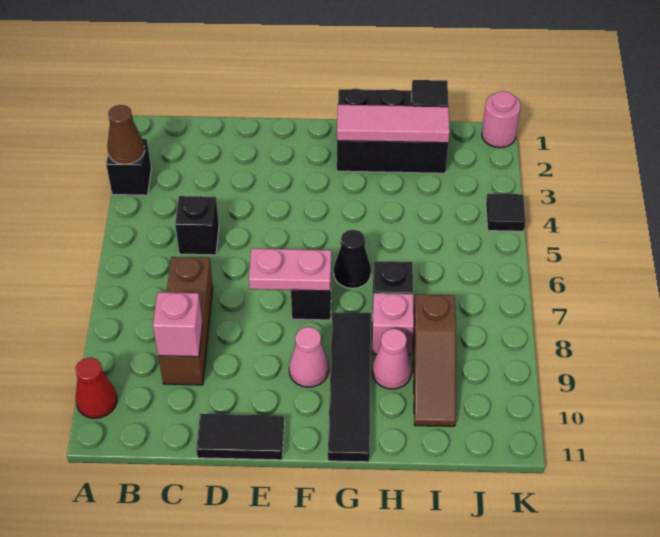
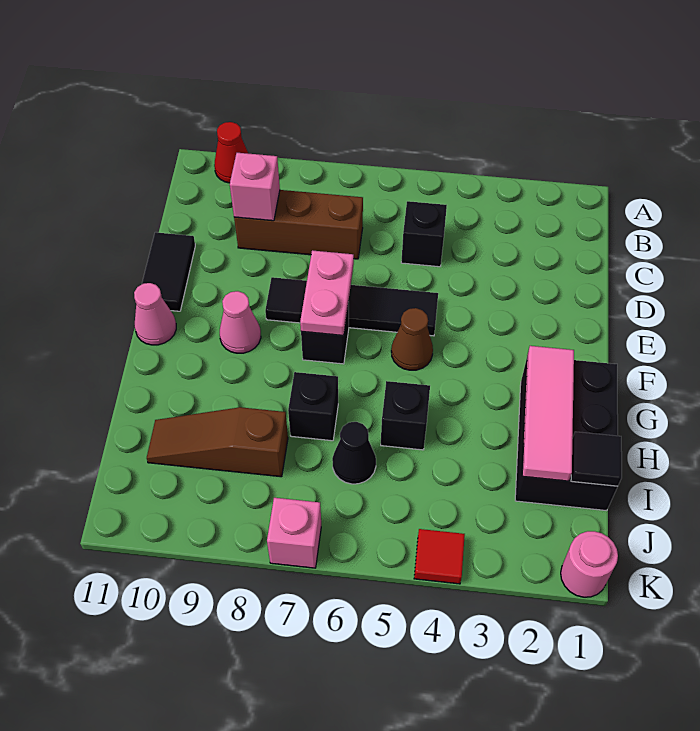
black brick A3 level 1 -> black brick H5 level 1
brown cone A3 level 2 -> brown cone F5 level 1
black cone G6 level 1 -> black cone I6 level 1
black tile G8:G11 level 1 -> black tile E5:E8 level 1
pink brick H8 level 1 -> pink brick K7 level 1
pink cone H9 level 1 -> pink cone F11 level 1
black tile K4 level 1 -> red tile K4 level 1

